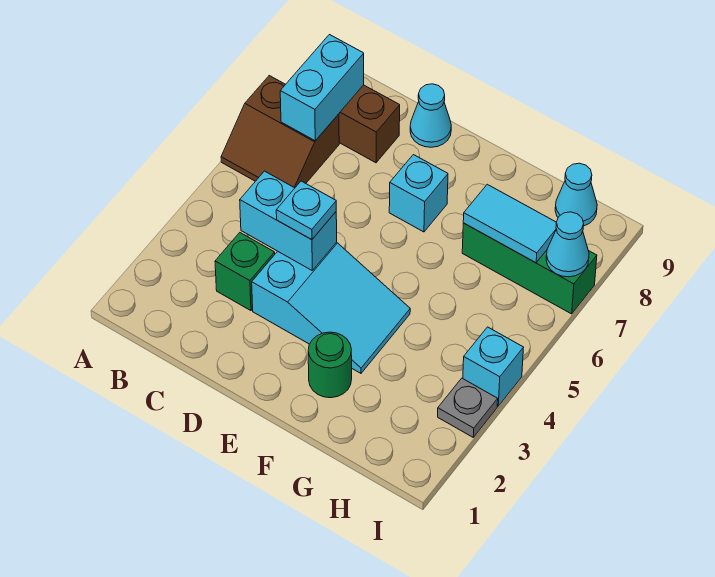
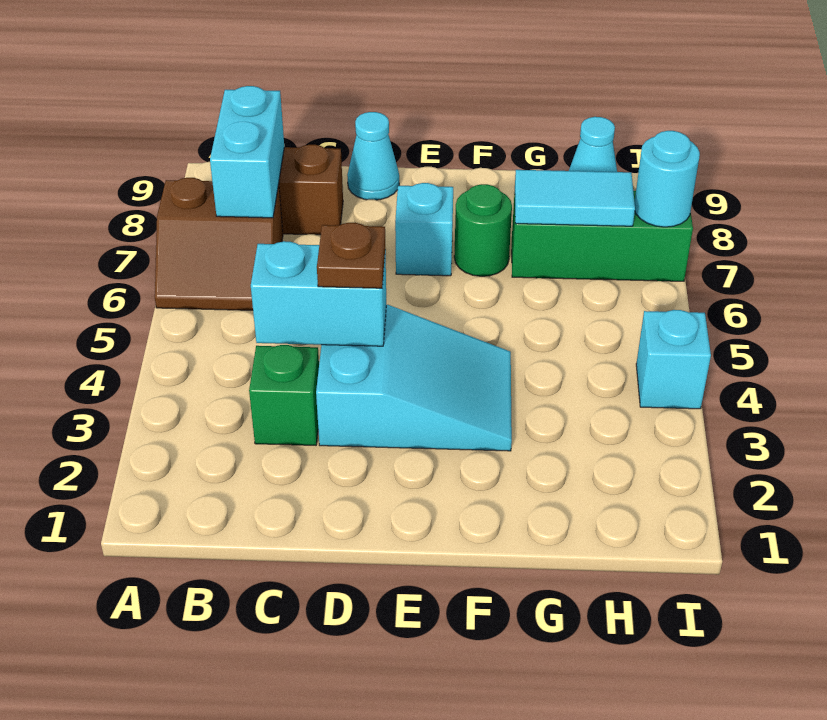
cyan plate D4 level 3 -> brown plate D4 level 3
green round brick F2 level 1 -> green round brick F7 level 1
grey plate I3 level 1 -> none
cyan cone I7 level 2 -> cyan round brick I7 level 2

